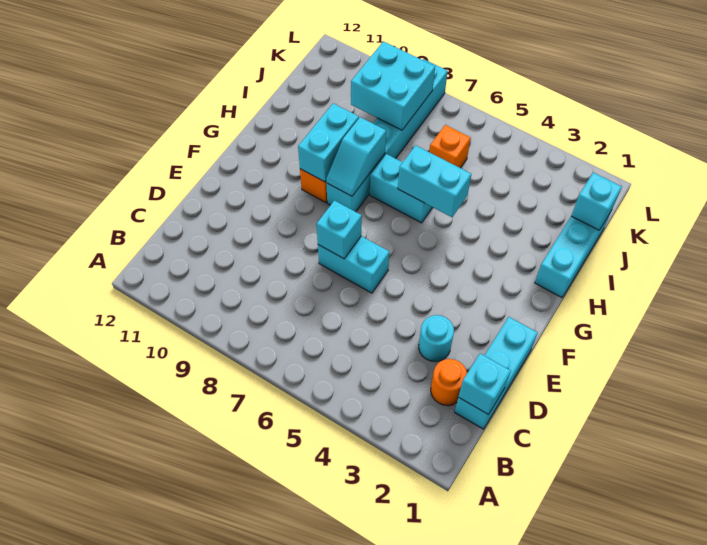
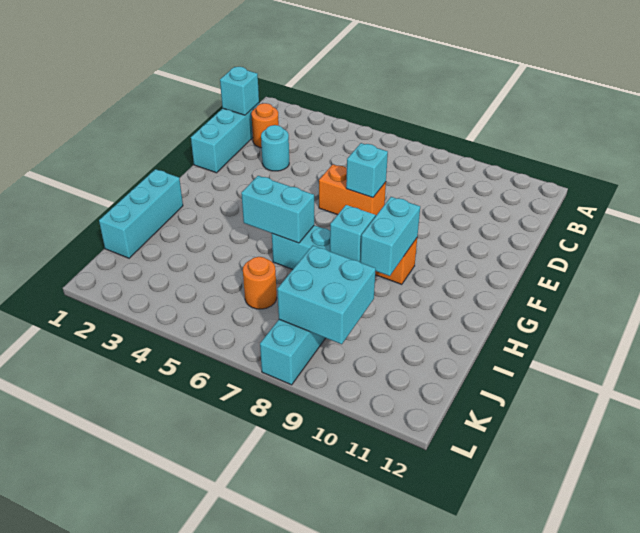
cyan brick E6:E7 level 1 -> orange brick E6:E7 level 1
cyan brick J1 level 2 -> none
orange brick J6 level 1 -> orange round brick J6 level 1

